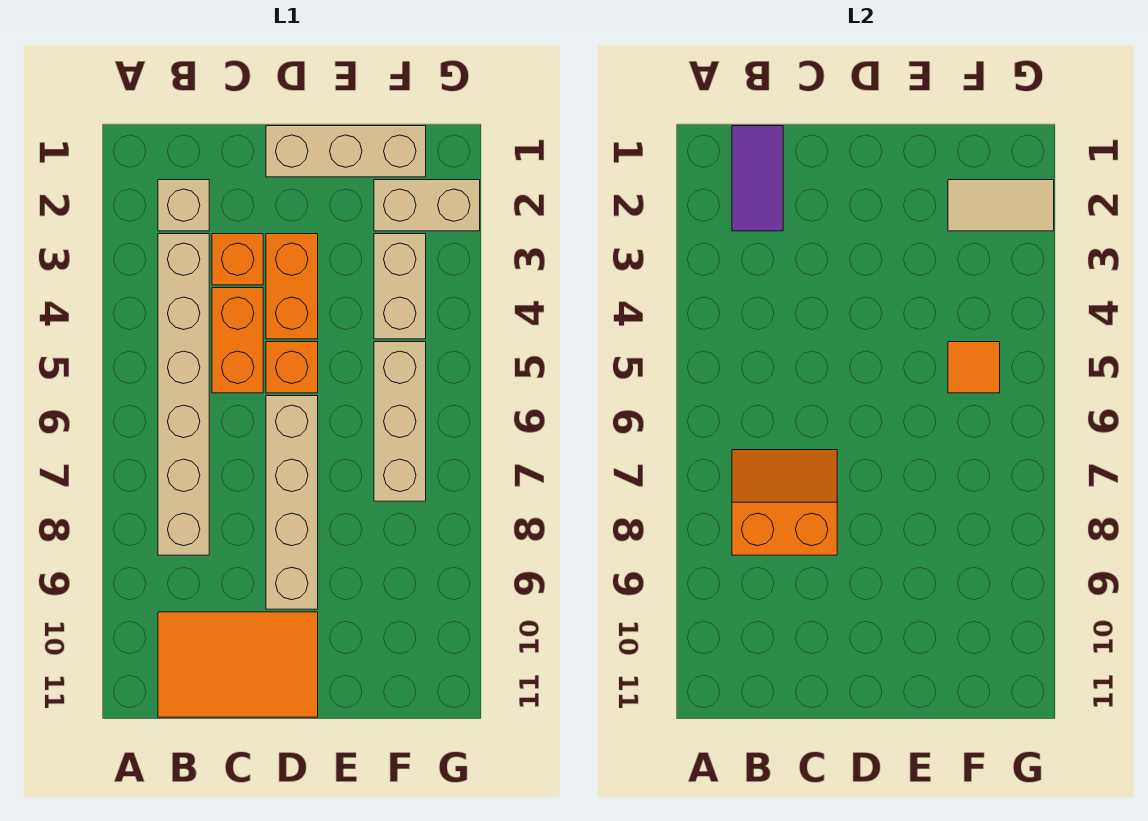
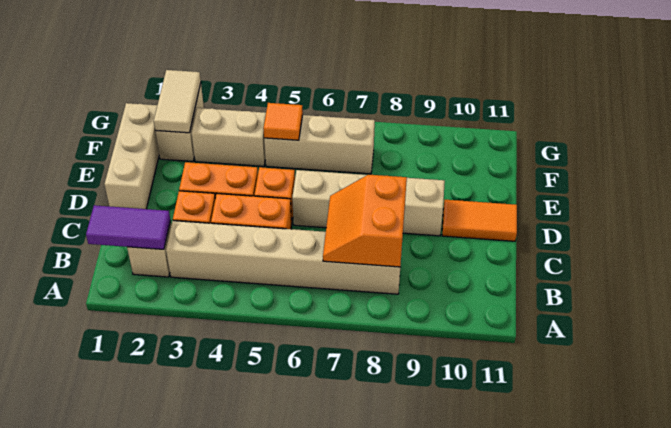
orange tile B10:D11 level 1 -> orange tile D10:D11 level 1

